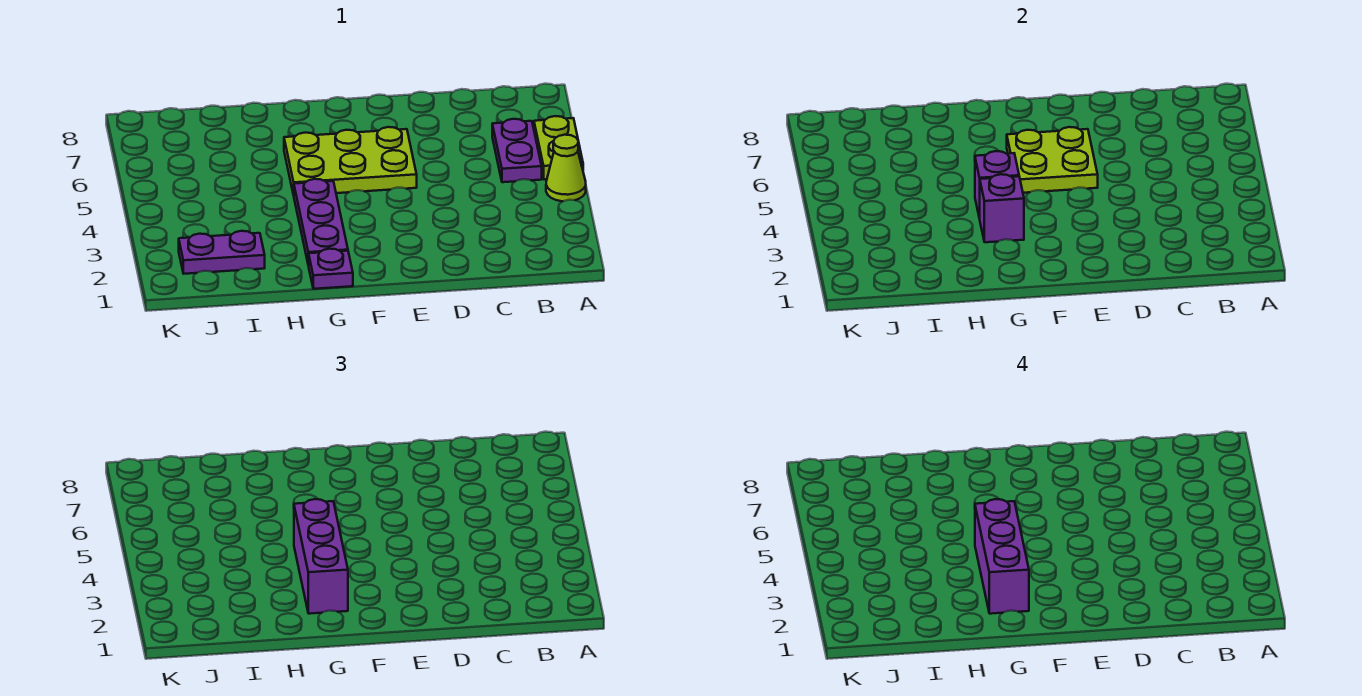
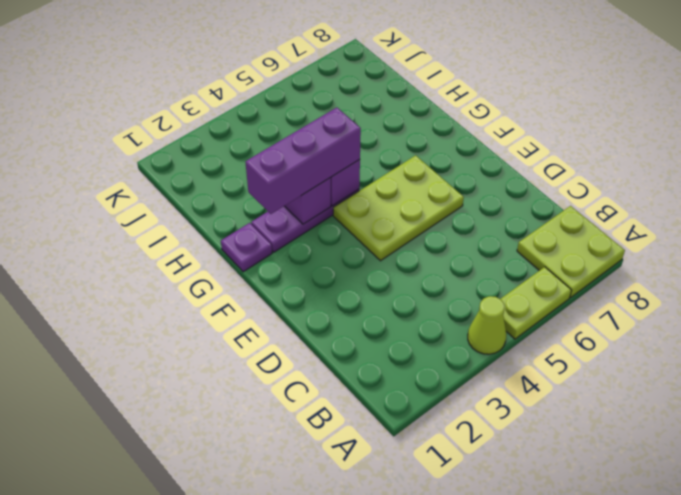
purple plate B5:B6 level 1 -> none
lime plate E5:G6 level 1 -> lime plate E4:F6 level 1
lime plate E5:F6 level 2 -> lime plate A7:B8 level 1
purple brick G2:G4 level 4 -> none
purple plate I2:J2 level 1 -> none

